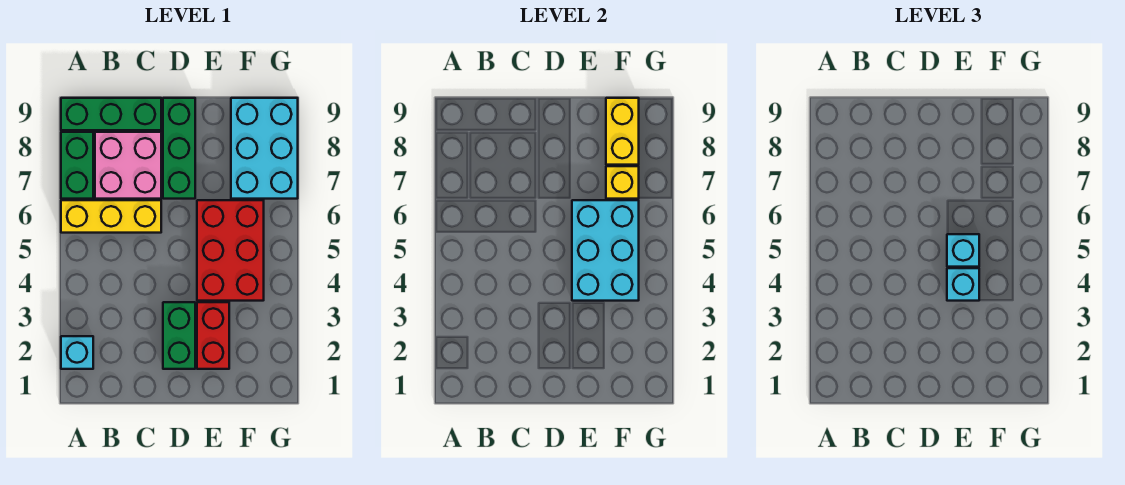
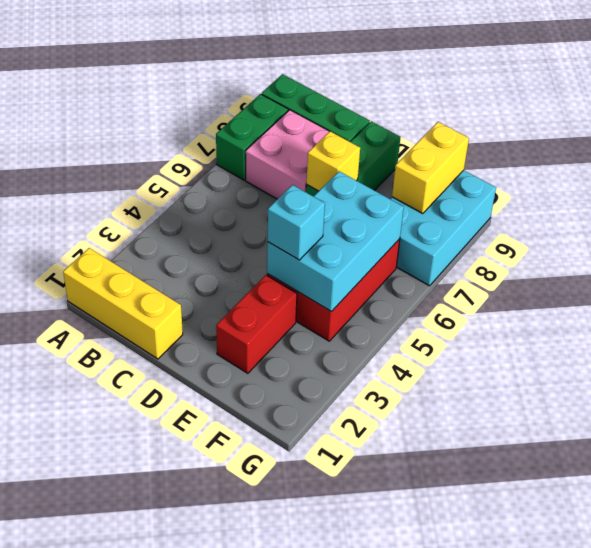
cyan brick A2 level 1 -> none
yellow brick A6:C6 level 1 -> yellow brick A1:C1 level 1
green brick D2:D3 level 1 -> none
cyan brick E5 level 3 -> none
yellow brick F7 level 2 -> yellow brick D7 level 2

